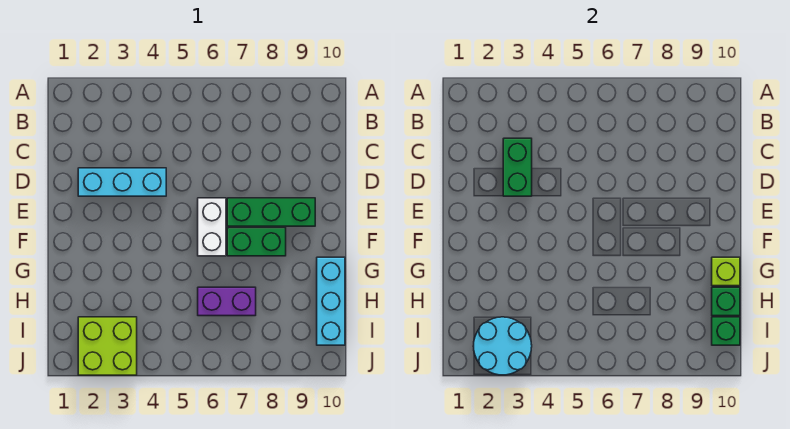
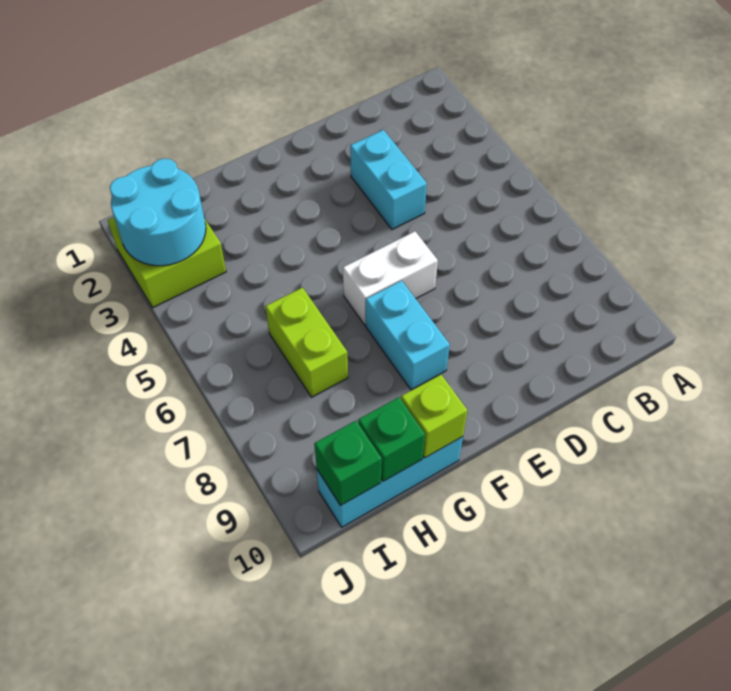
green brick C3:D3 level 2 -> none
cyan brick D2:D4 level 1 -> cyan brick D3:D4 level 1
green brick E7:E9 level 1 -> none
green brick F7:F8 level 1 -> cyan brick F7:F8 level 1
purple brick H6:H7 level 1 -> lime brick H6:H7 level 1

